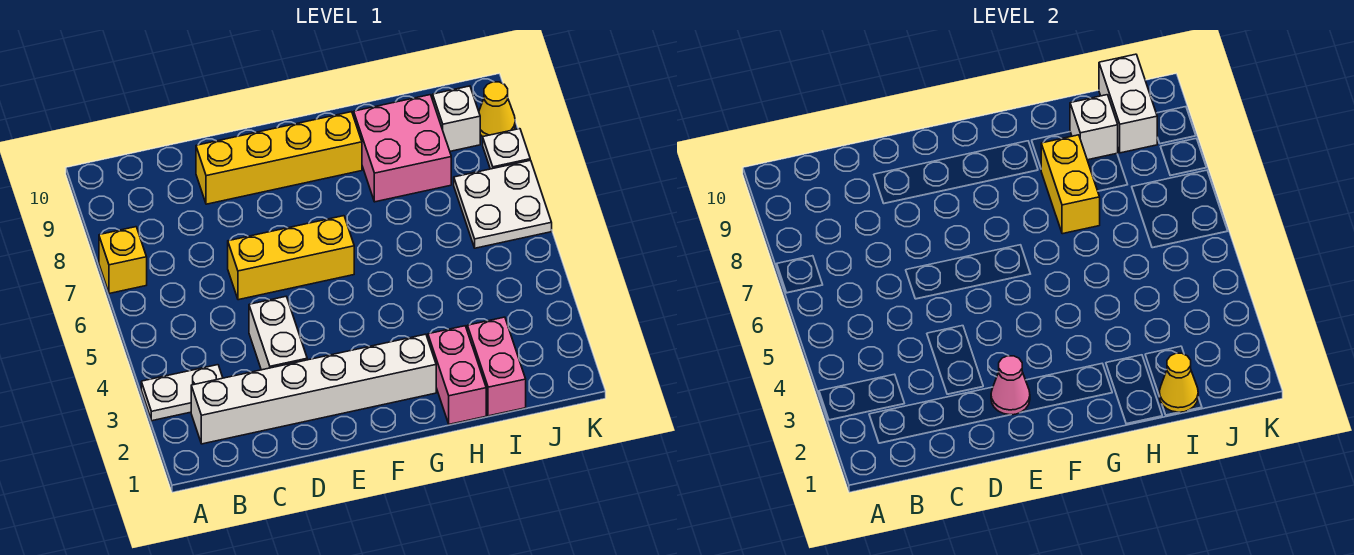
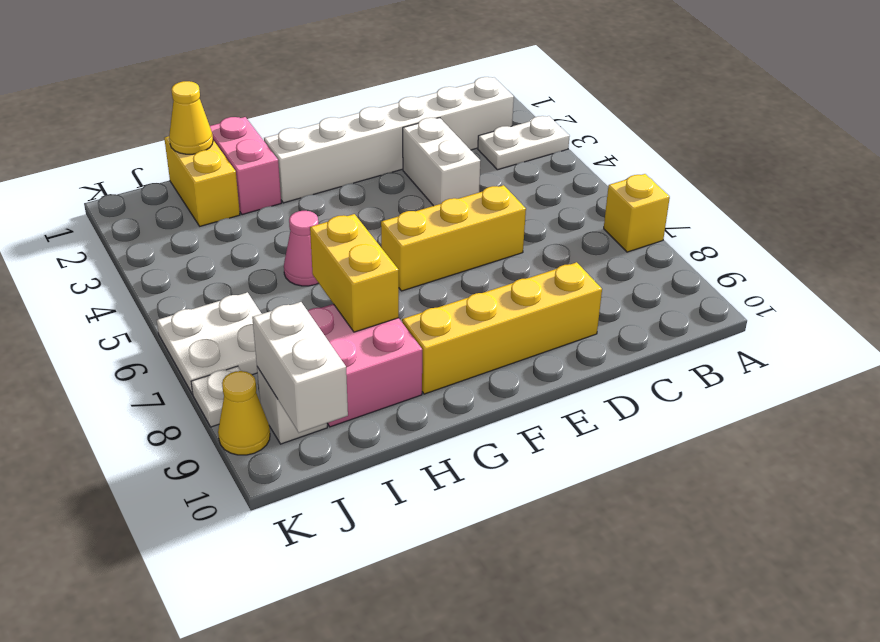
pink cone E2 level 2 -> pink cone H5 level 1
pink brick I1:I2 level 1 -> yellow brick I1:I2 level 1
white brick I9 level 2 -> none

